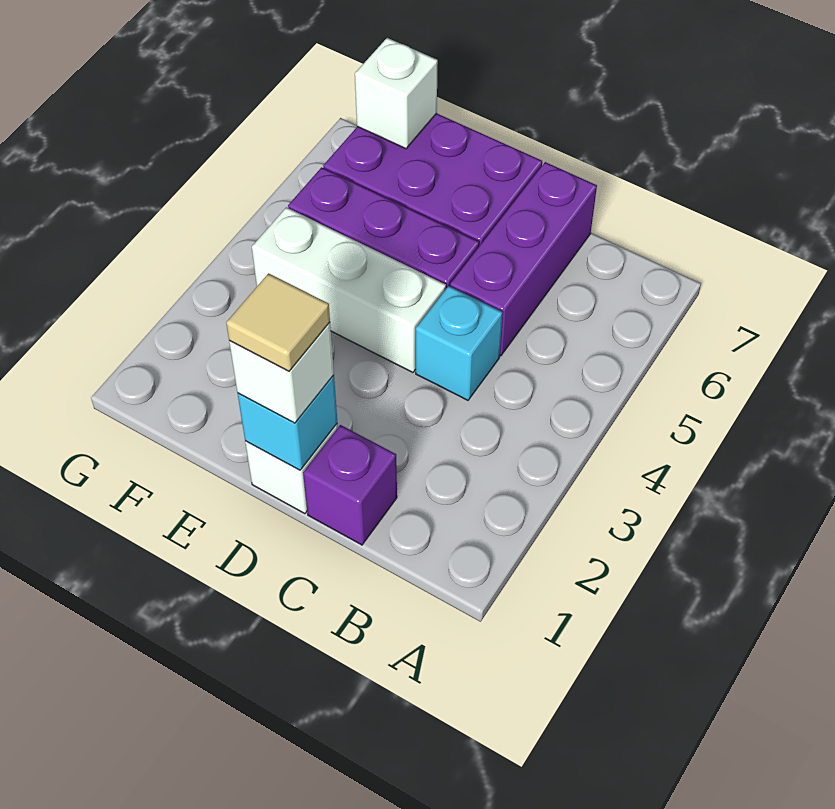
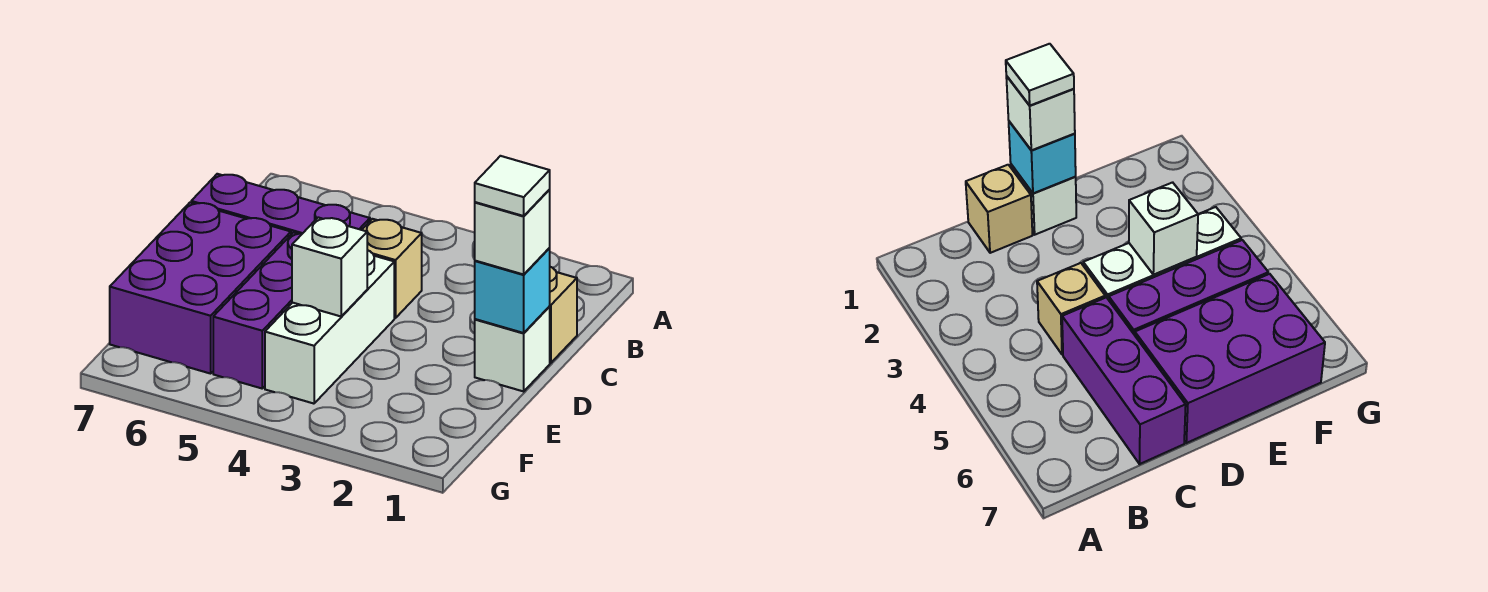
purple brick C1 level 1 -> tan brick C1 level 1
cyan brick C4 level 1 -> tan brick C4 level 1
tan tile D1 level 4 -> white tile D1 level 4
white brick F7 level 2 -> white brick E4 level 2

